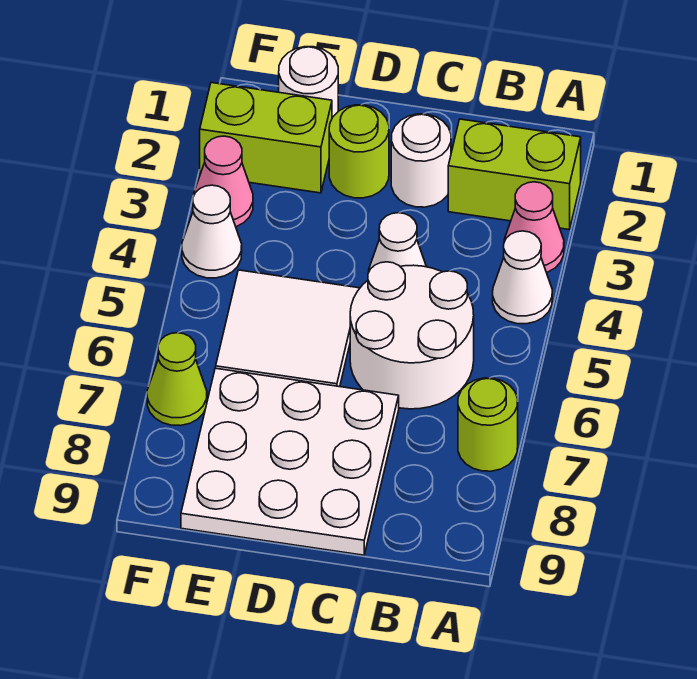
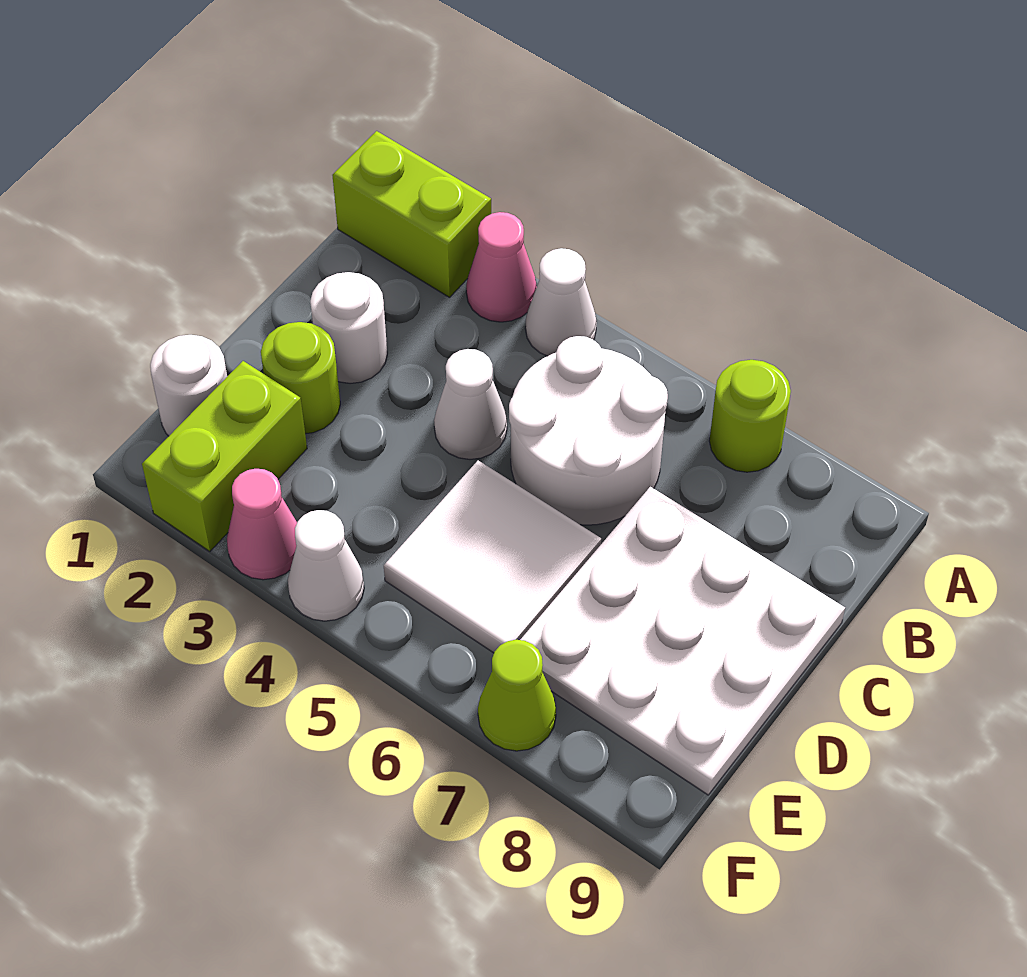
lime brick A2:B2 level 1 -> lime brick A1:A2 level 1

